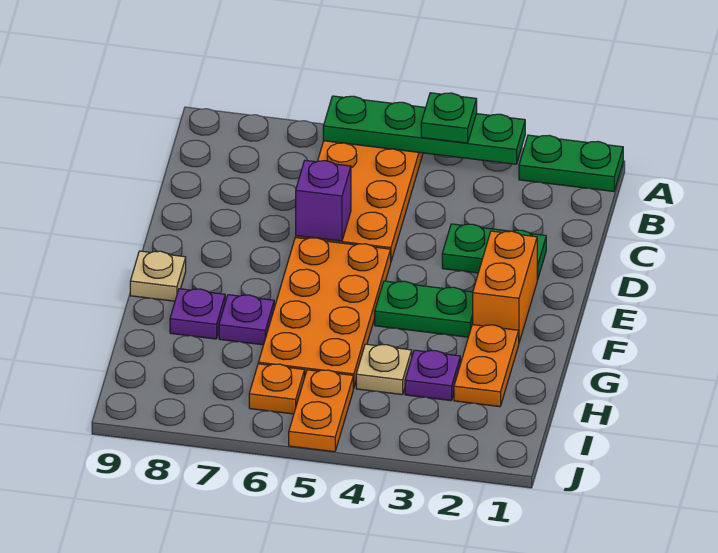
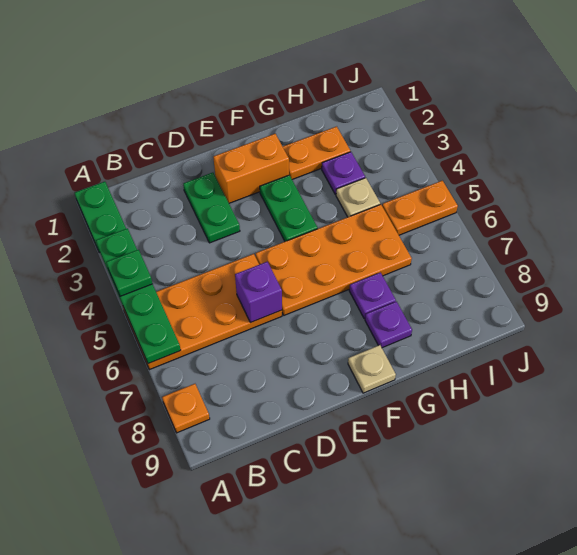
orange plate I6 level 1 -> orange plate A8 level 1

